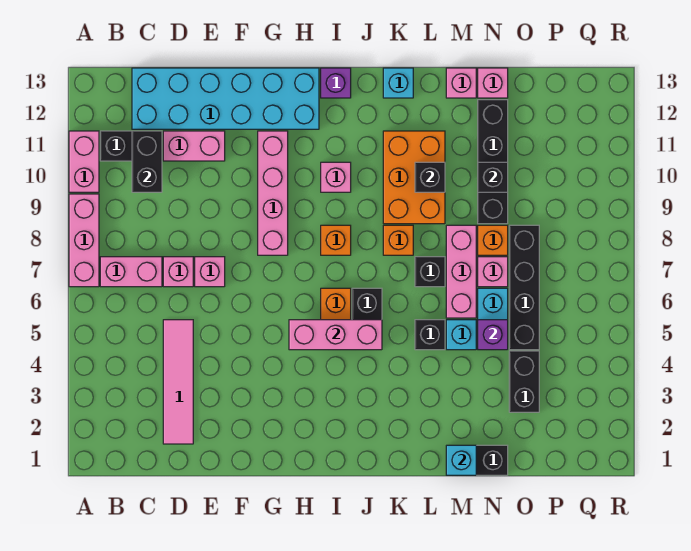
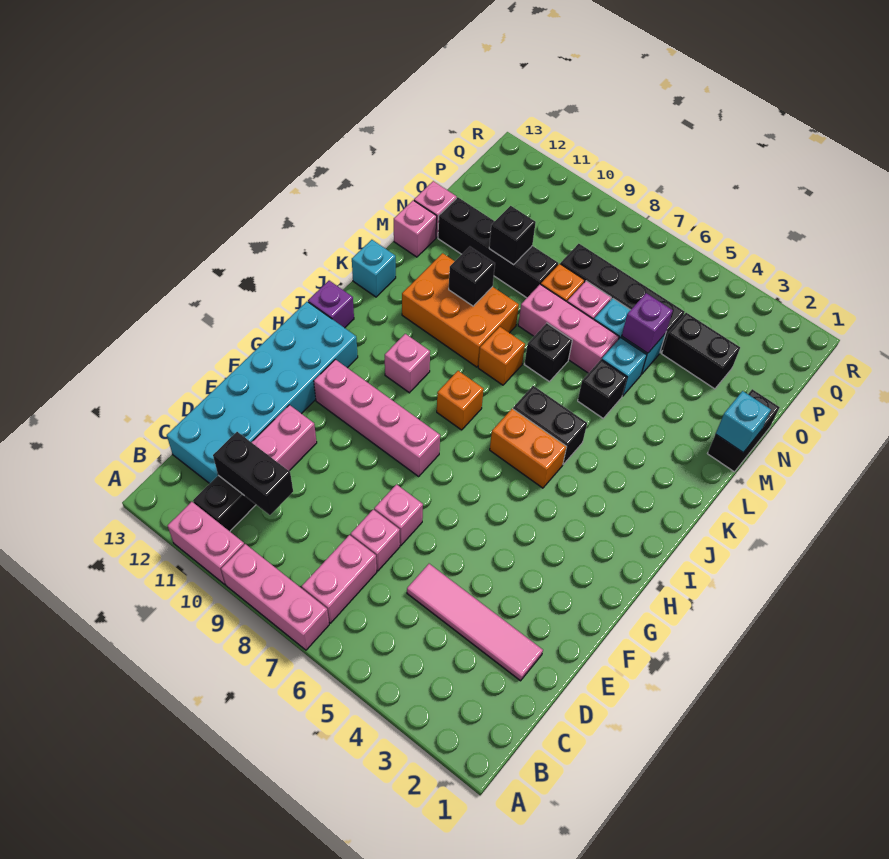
pink brick H5:J5 level 2 -> none

